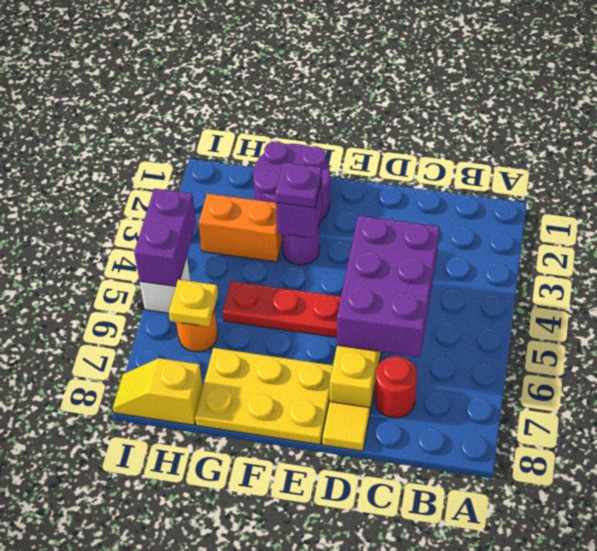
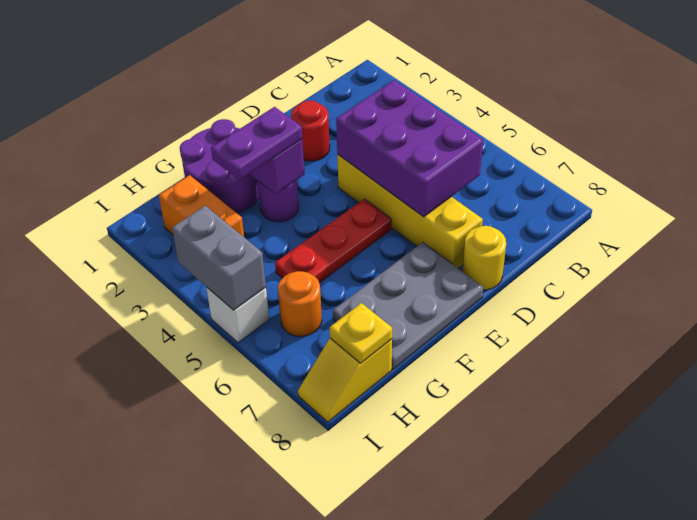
red round brick C7 level 1 -> red round brick D2 level 1
yellow tile D8 level 1 -> yellow round brick D8 level 1
yellow plate E7:G8 level 1 -> grey plate E7:G8 level 1
purple plate F3 level 3 -> purple plate F3:G3 level 3
orange brick G3:H3 level 1 -> orange brick H2:H3 level 1
yellow plate H6 level 2 -> yellow plate H8 level 2
purple brick I4:I5 level 2 -> grey brick I4:I5 level 2

